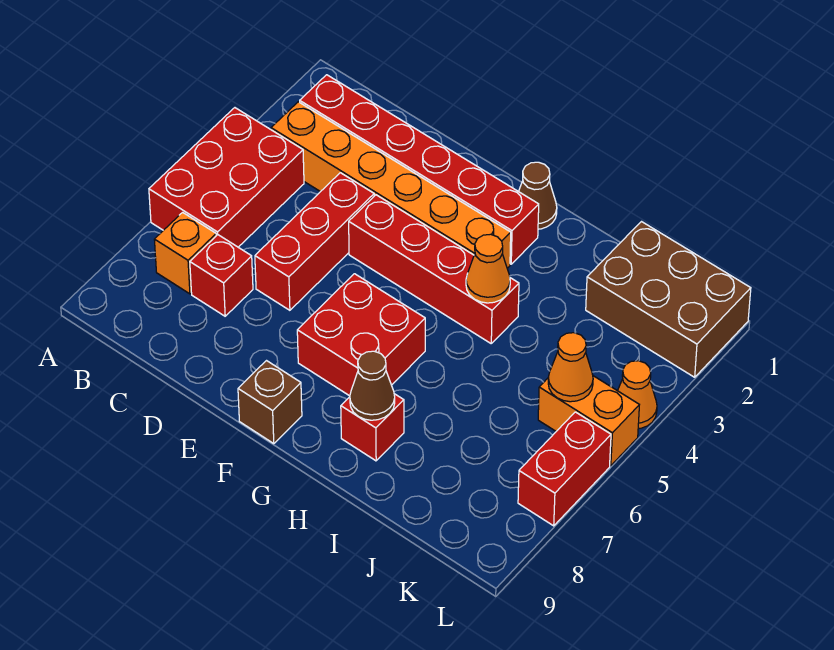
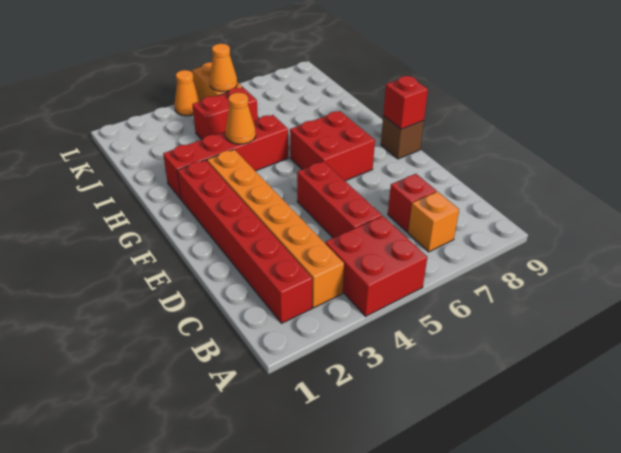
red brick A4:B6 level 1 -> red brick A4:B5 level 1
red brick D4:D6 level 1 -> red brick C5:E5 level 1
red brick E4:H4 level 1 -> red brick H2:H5 level 1
brown cone G1 level 1 -> none
red brick H8 level 1 -> red brick F9 level 2
brown cone H8 level 2 -> none
brown brick J1:L2 level 1 -> none
red brick L6:L7 level 1 -> red brick J4:J5 level 1

